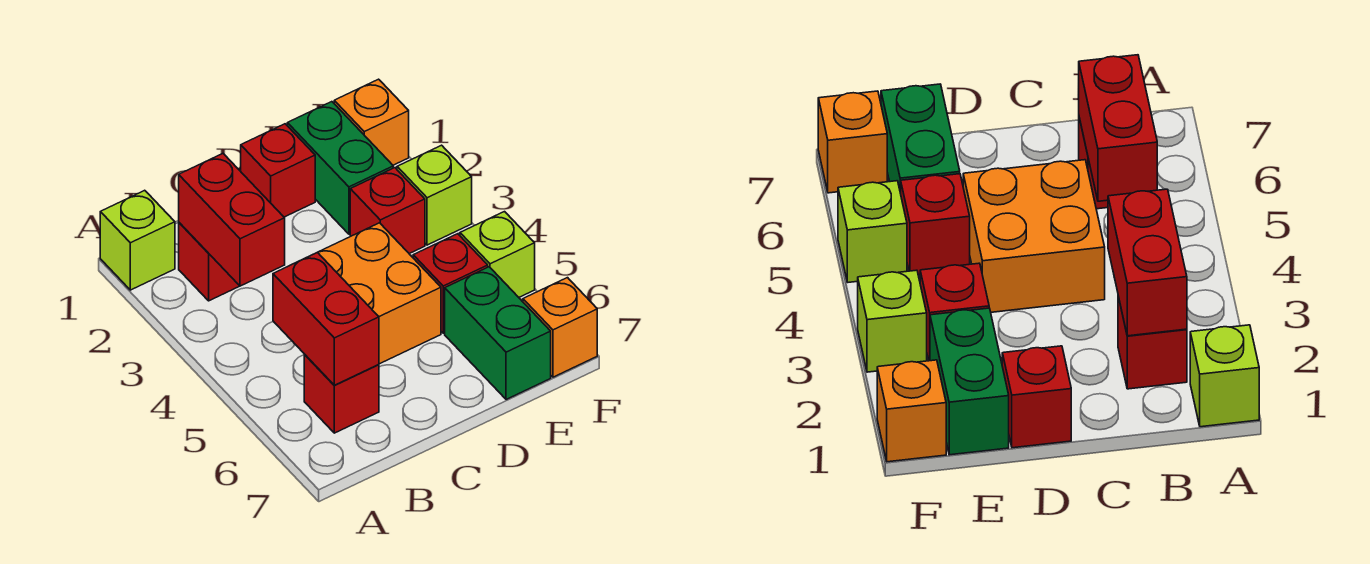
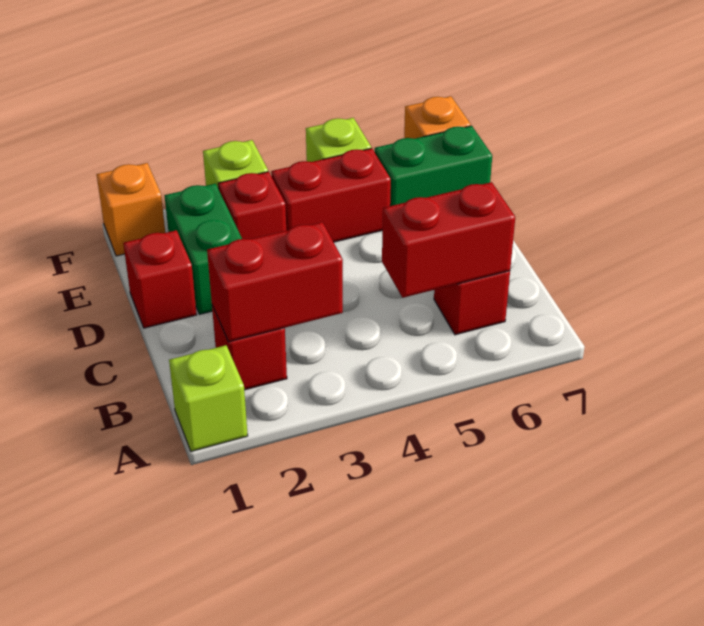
orange brick C4:D5 level 1 -> none
green brick E1:E2 level 1 -> green brick D2:E2 level 1
red brick E5 level 1 -> red brick E4:E5 level 1

